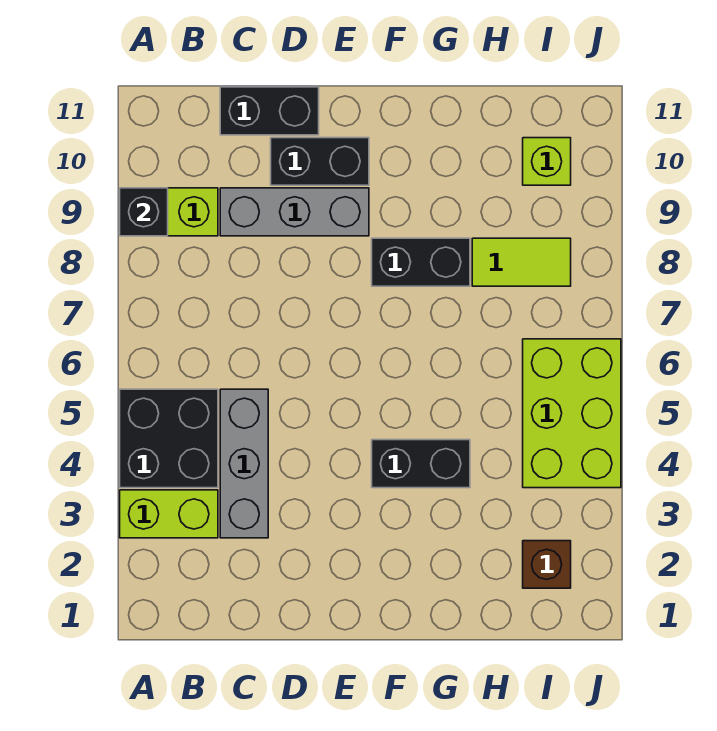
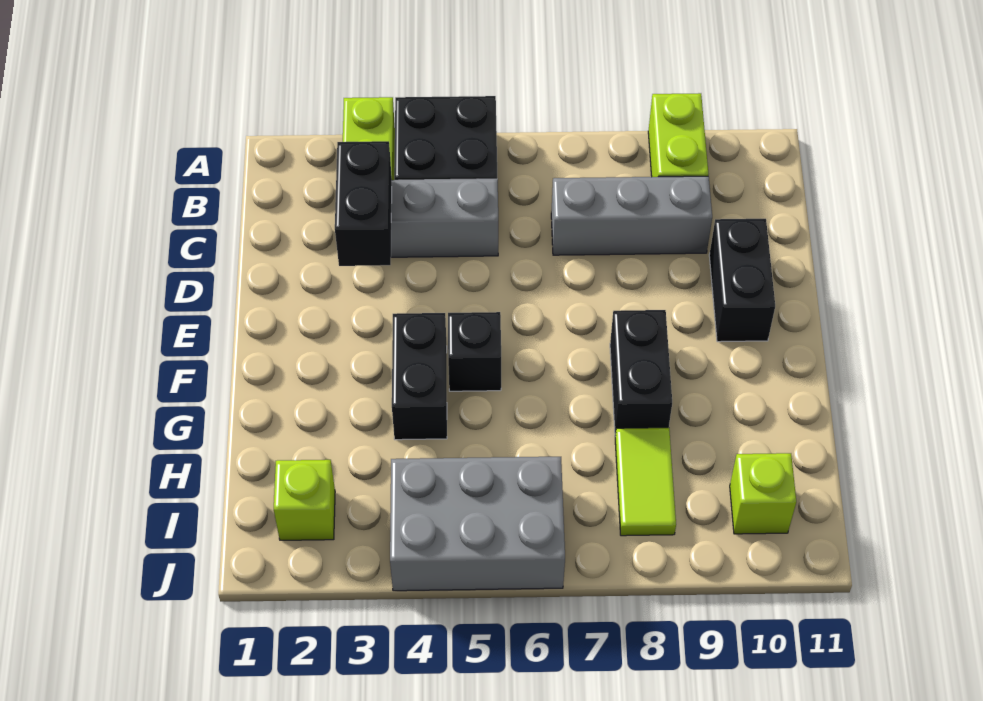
black brick A9 level 2 -> black brick F5 level 1
grey brick C9:E9 level 1 -> grey brick C7:C9 level 1
black brick C11:D11 level 1 -> black brick C3:D3 level 2
brown brick I2 level 1 -> lime brick I2 level 1
lime brick I4:J6 level 1 -> grey brick I4:J6 level 1

